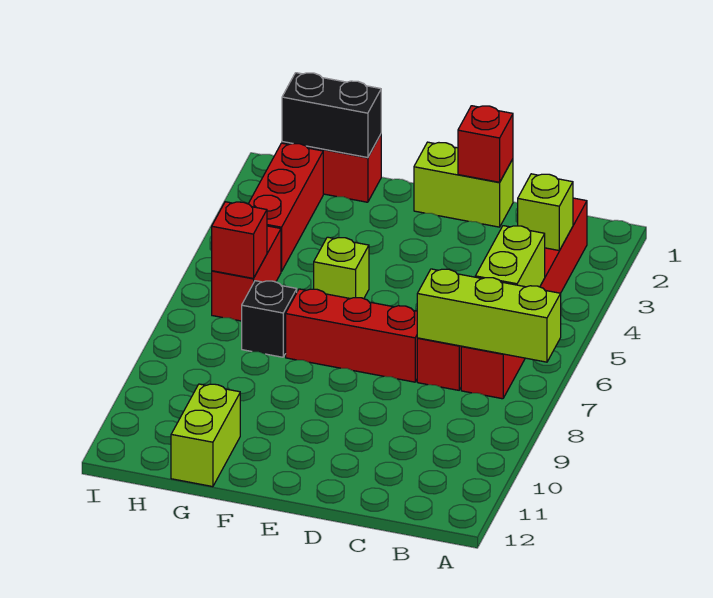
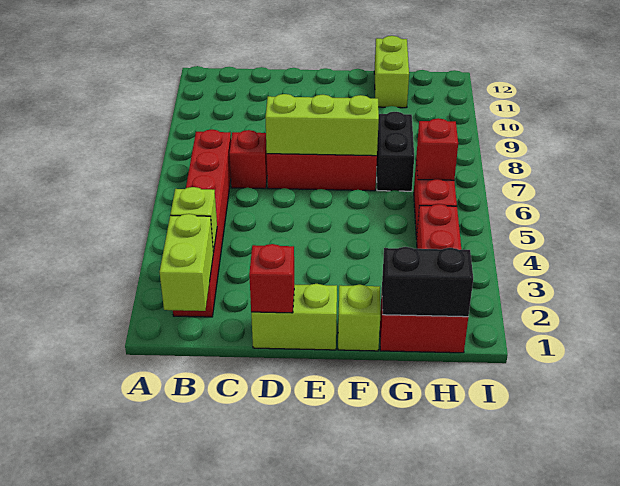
lime brick A7:C7 level 2 -> lime brick D7:F7 level 2
lime brick B5:B6 level 2 -> lime brick B1:B2 level 2
lime brick F5 level 1 -> lime brick F1 level 1
black brick G7 level 1 -> black brick G7:G8 level 1

